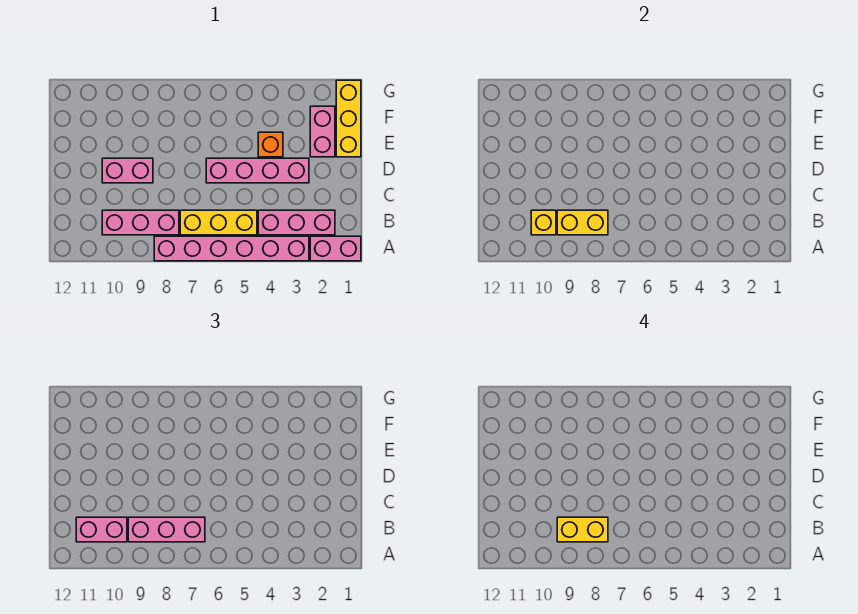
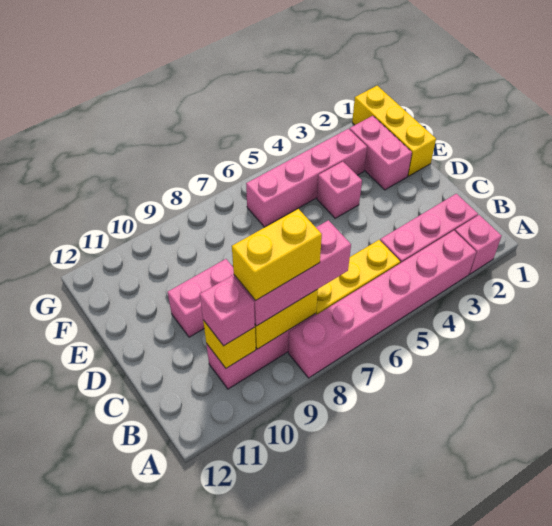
pink brick A1:A2 level 1 -> pink brick A2 level 1
pink brick B10:B11 level 3 -> pink brick B10 level 3
pink brick D3:D6 level 1 -> pink brick F3:F6 level 1
orange brick E4 level 1 -> pink brick E4 level 1

